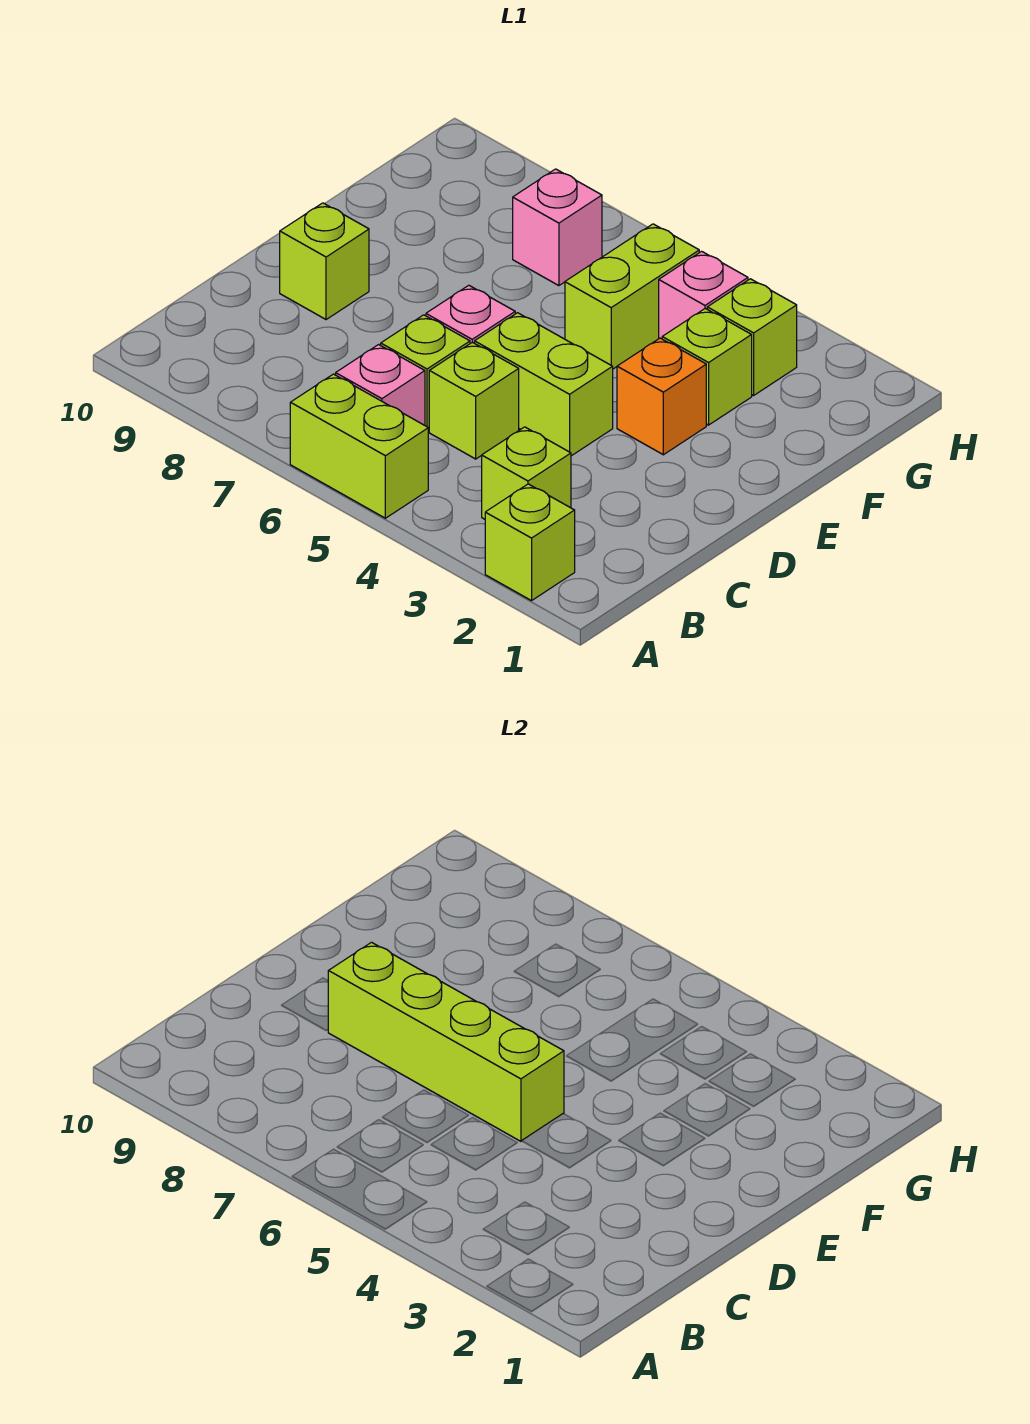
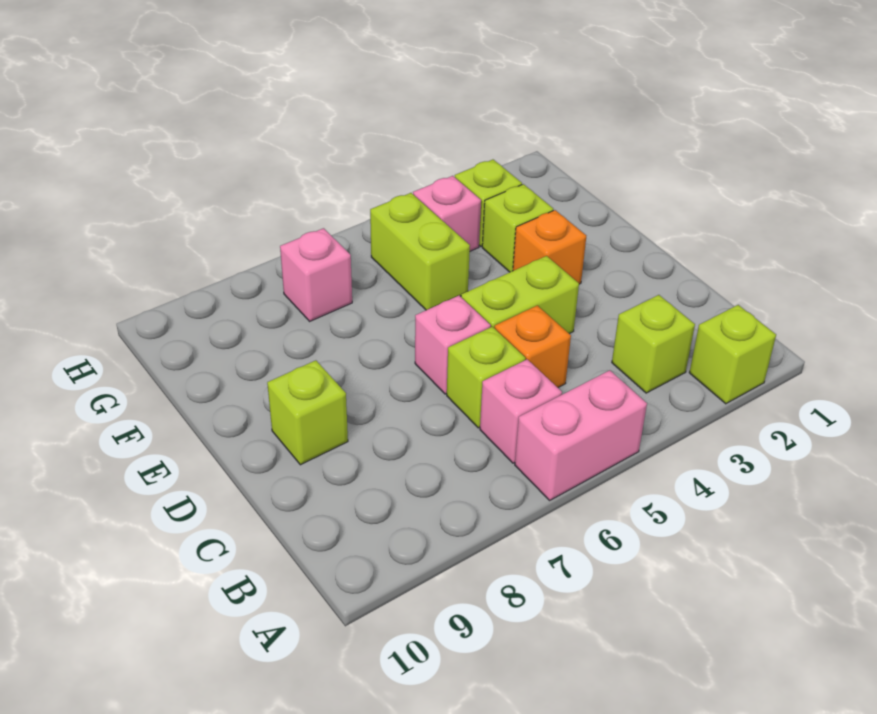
lime brick A5:A6 level 1 -> pink brick A5:A6 level 1
lime brick C5 level 1 -> orange brick C5 level 1
lime brick D5:D8 level 2 -> none

